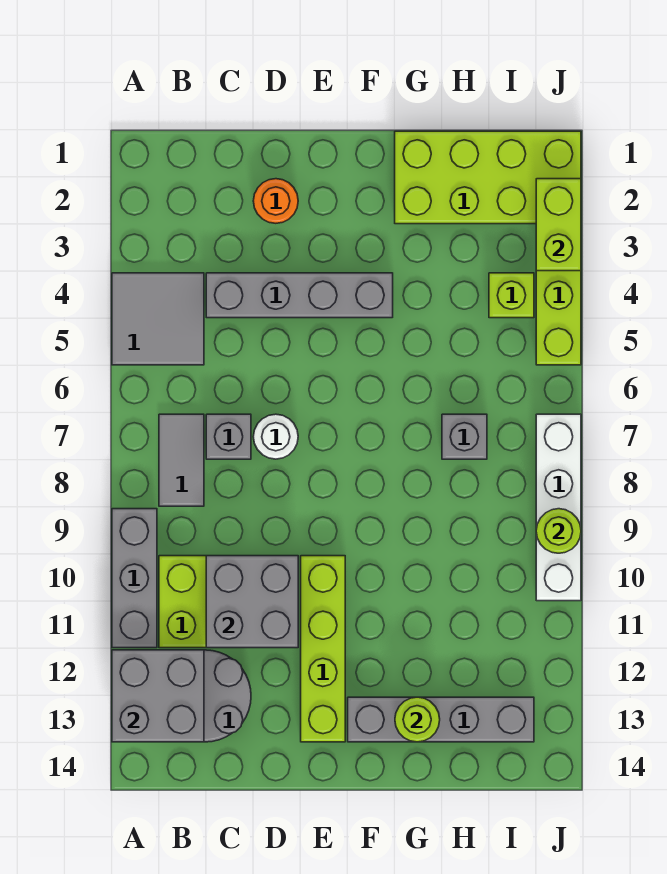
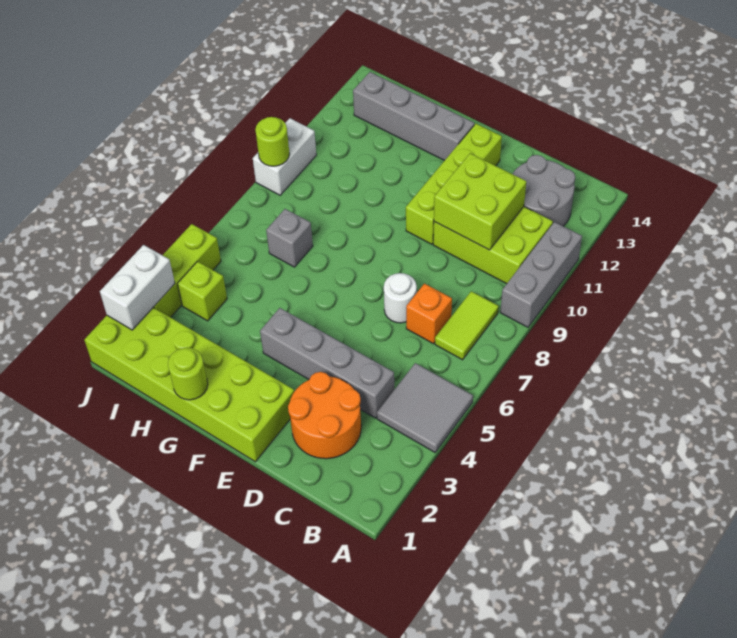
grey brick A12:B13 level 2 -> none
grey tile B7:B8 level 1 -> lime tile B7:B8 level 1
grey brick C7 level 1 -> orange brick C7 level 1
grey brick C10:D11 level 2 -> lime brick C10:D11 level 2
orange round brick D2 level 1 -> orange round brick C2:D3 level 1
lime brick G1:J2 level 1 -> lime brick E1:J2 level 1
lime round brick G13 level 2 -> lime round brick G1 level 2
lime brick J2:J3 level 2 -> white brick J2:J3 level 2
white brick J7:J10 level 1 -> white brick J9:J10 level 1

